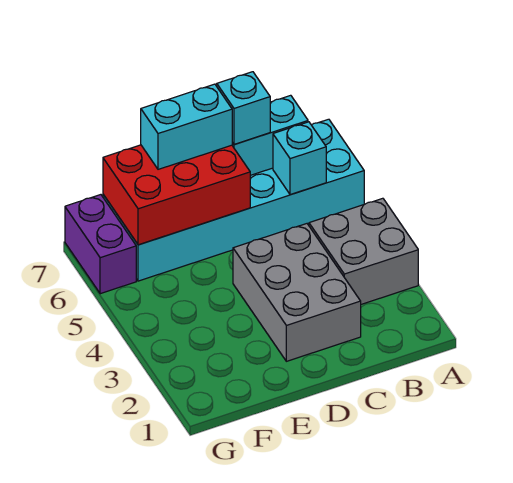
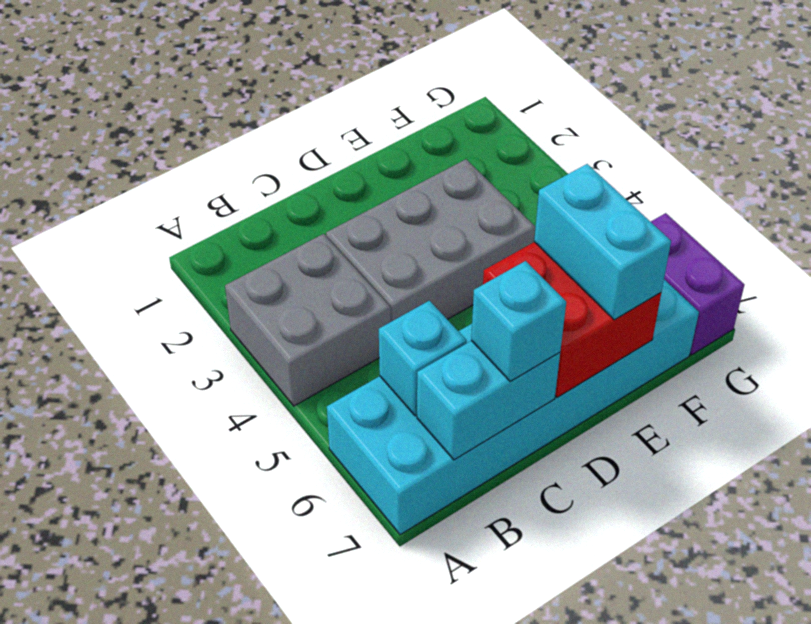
grey brick C2:D4 level 1 -> grey brick C3:E4 level 1
red brick D6:F7 level 2 -> red brick D6:E7 level 2
cyan brick D7:E7 level 3 -> cyan brick E6:E7 level 3

